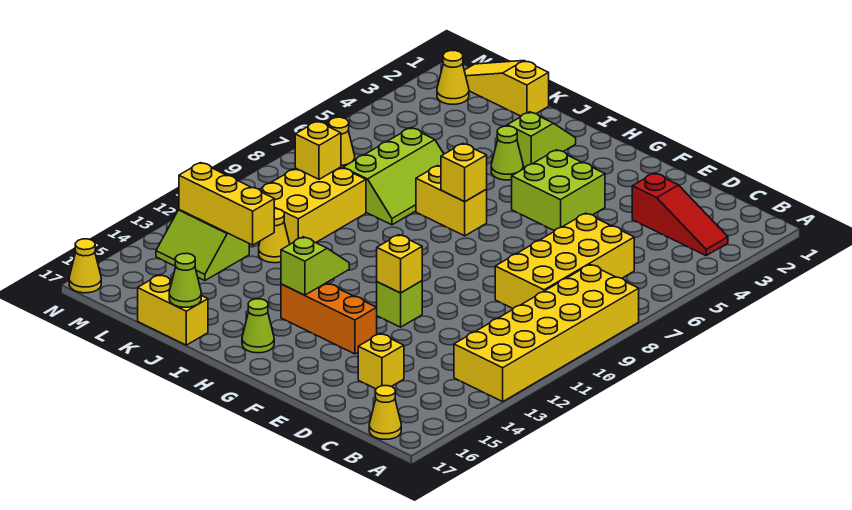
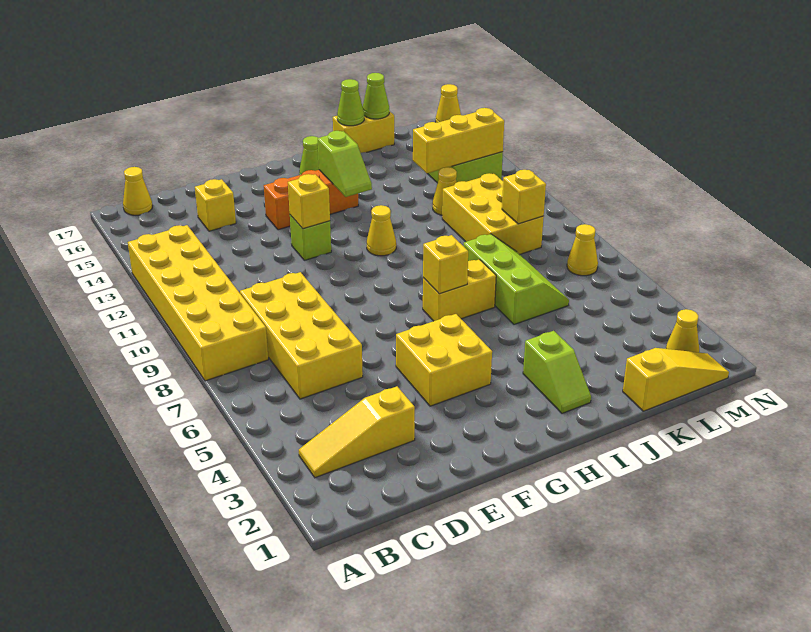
red slope B3:D3 level 1 top D -> yellow slope B3:D3 level 1 top D
lime brick F4:G5 level 1 -> yellow brick F4:G5 level 1
none -> yellow cone H11 level 1
lime cone I4 level 1 -> lime cone K17 level 2
lime slope J6:K8 level 1 top K -> lime slope J6:K8 level 1 top J

